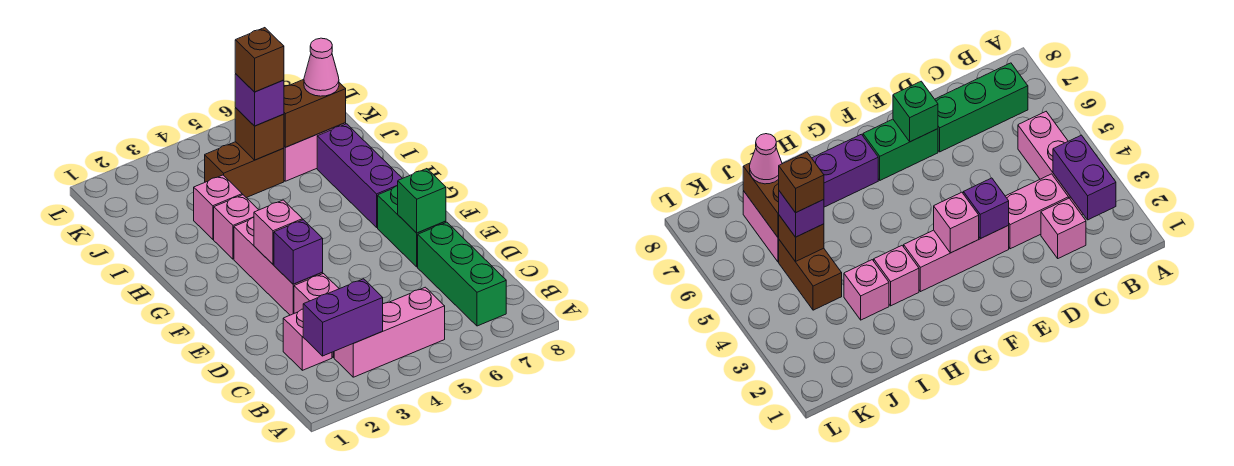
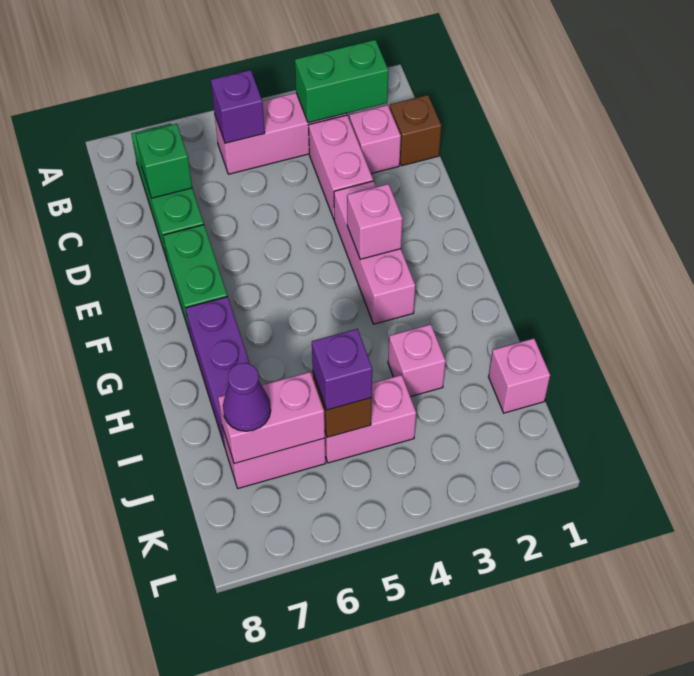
purple brick B2:B3 level 2 -> green brick B2:B3 level 2
purple brick E3 level 2 -> purple brick B5 level 2
green brick E7 level 2 -> green brick C7 level 2
pink brick H3 level 1 -> pink brick J1 level 1
brown brick J4:J5 level 1 -> pink brick J4:J5 level 1
brown brick J5 level 4 -> brown brick C1 level 1
brown brick J6:J7 level 2 -> pink brick J6:J7 level 2
pink cone J7 level 3 -> purple cone J7 level 3

